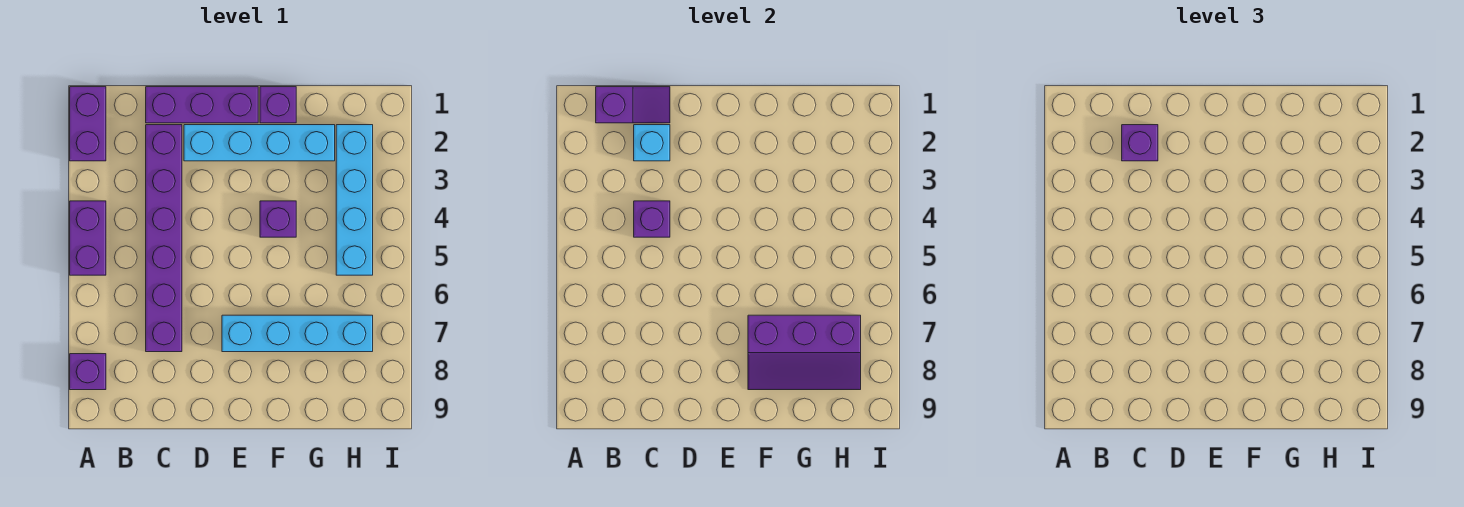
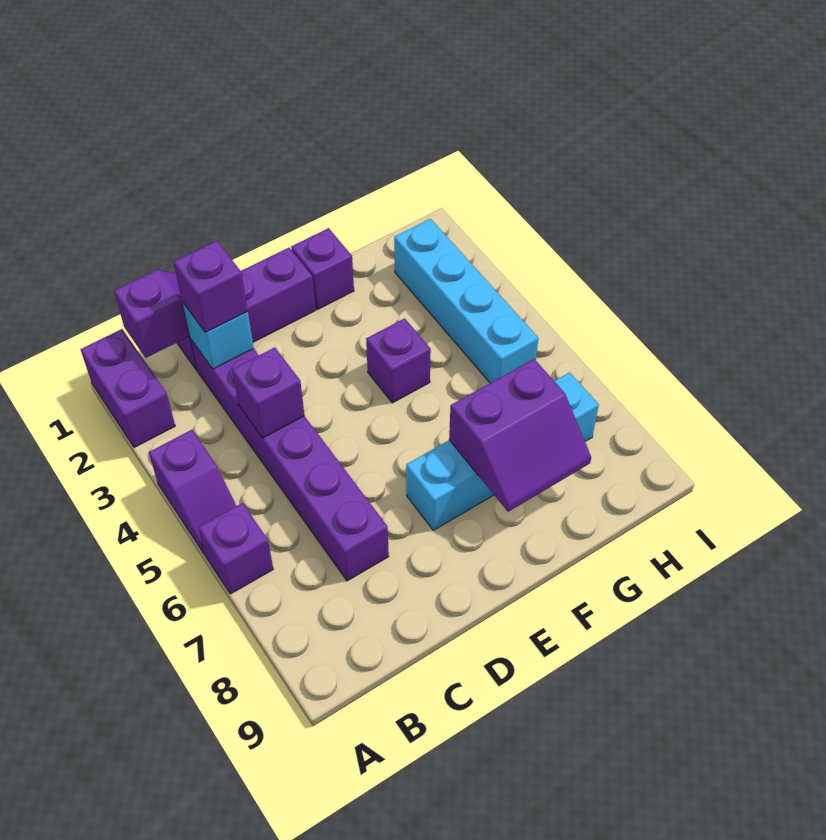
purple brick A4:A5 level 1 -> purple slope A4:A5 level 1 top 4
purple brick A8 level 1 -> purple brick A6 level 1
cyan brick D2:G2 level 1 -> none
purple slope F7:H8 level 2 top 7 -> purple slope F7:G8 level 2 top 7

